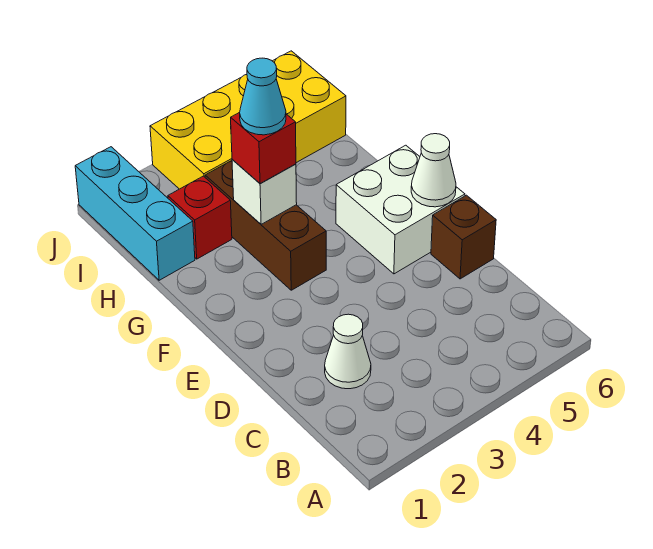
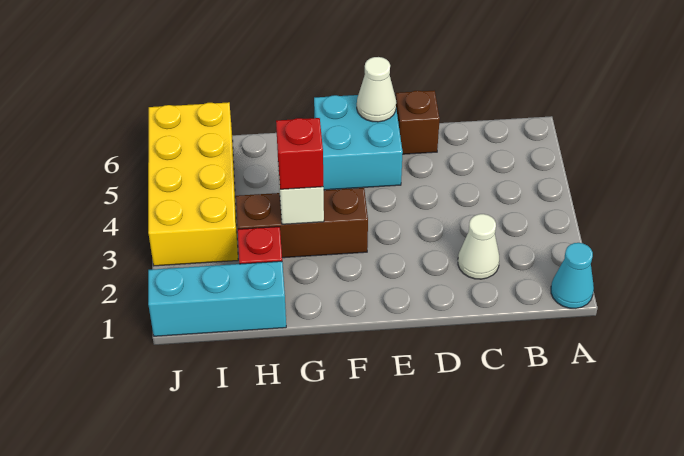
white brick E5:F6 level 1 -> cyan brick E5:F6 level 1
cyan cone G3 level 4 -> cyan cone A1 level 1

